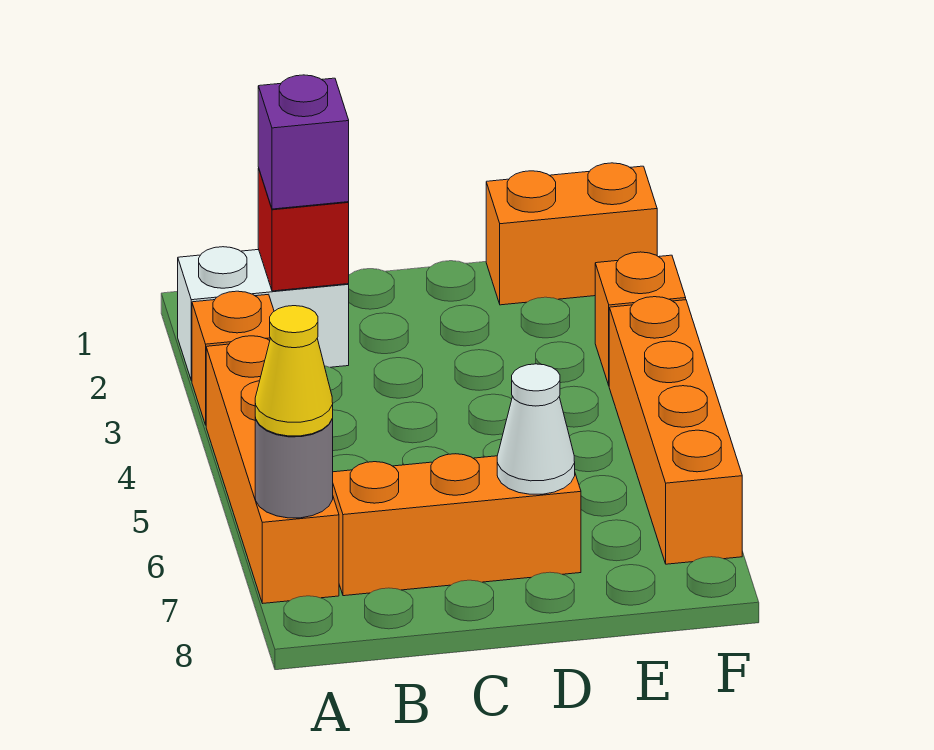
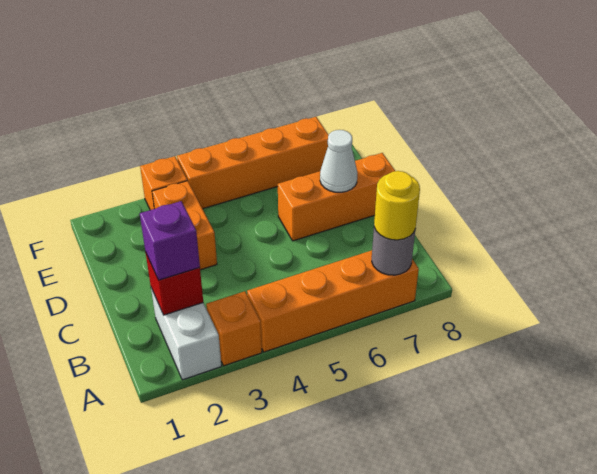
yellow cone A7 level 3 -> yellow round brick A7 level 3
orange brick B7:D7 level 1 -> orange brick D6:D8 level 1
orange brick E1:F1 level 1 -> orange brick D3:E3 level 1

